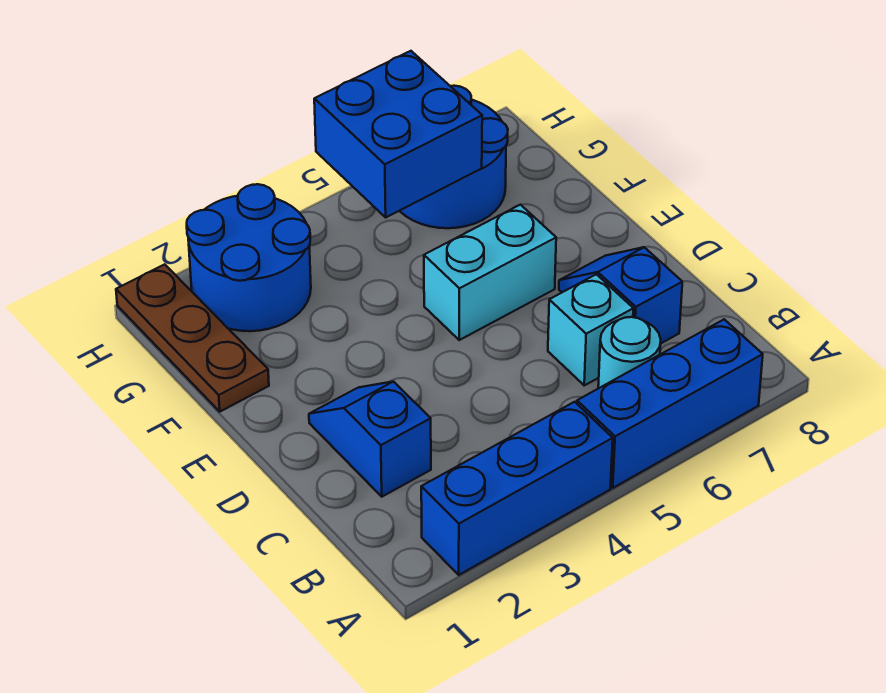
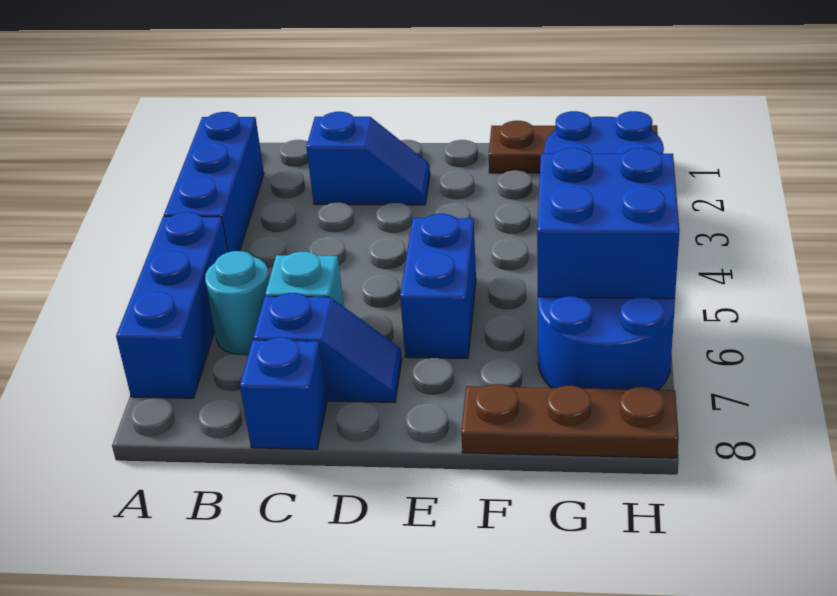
none -> blue brick C8 level 1
cyan brick E5:E6 level 1 -> blue brick E5:E6 level 1
none -> brown plate F8:H8 level 1

